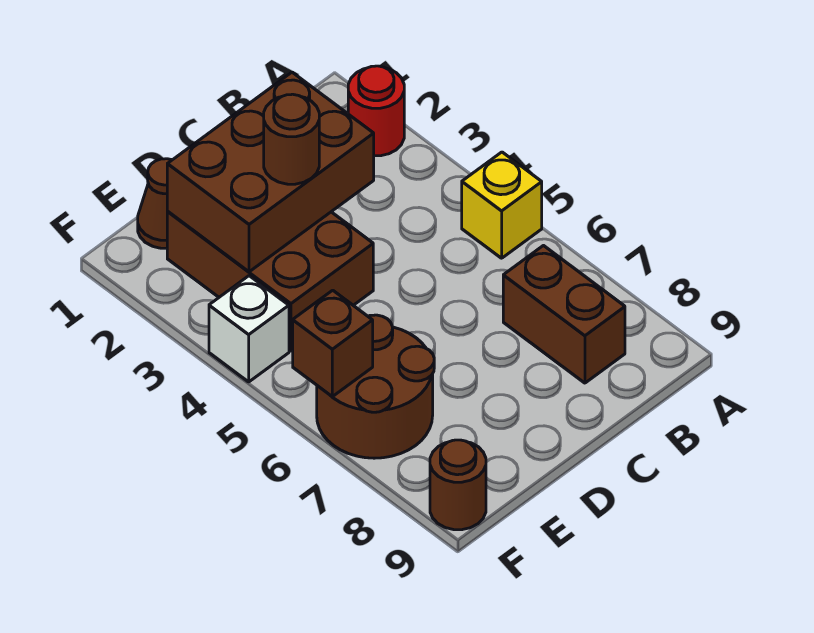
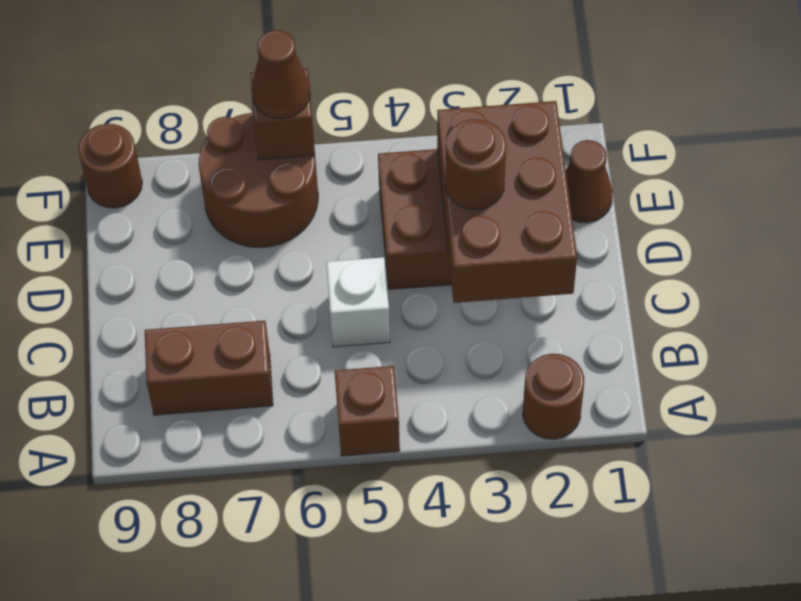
red round brick A2 level 1 -> brown round brick A2 level 1
yellow brick A5 level 1 -> brown brick A5 level 1
white brick F4 level 1 -> white brick C5 level 1
none -> brown cone F6 level 3

